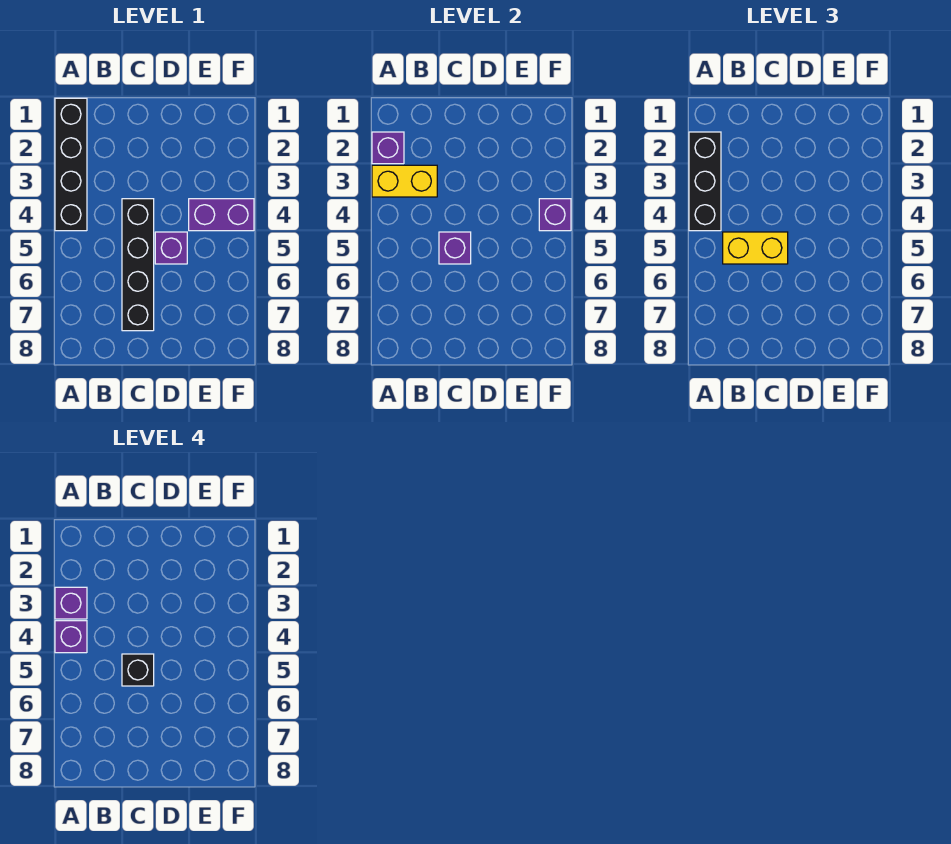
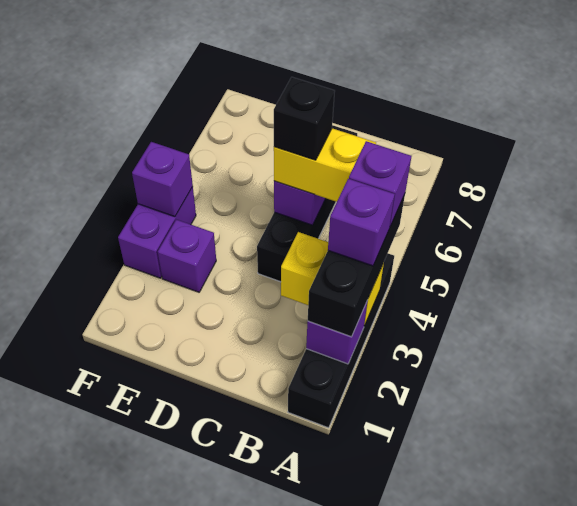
purple brick D5 level 1 -> purple brick E3 level 1
purple brick E4:F4 level 1 -> purple brick F3:F4 level 1

